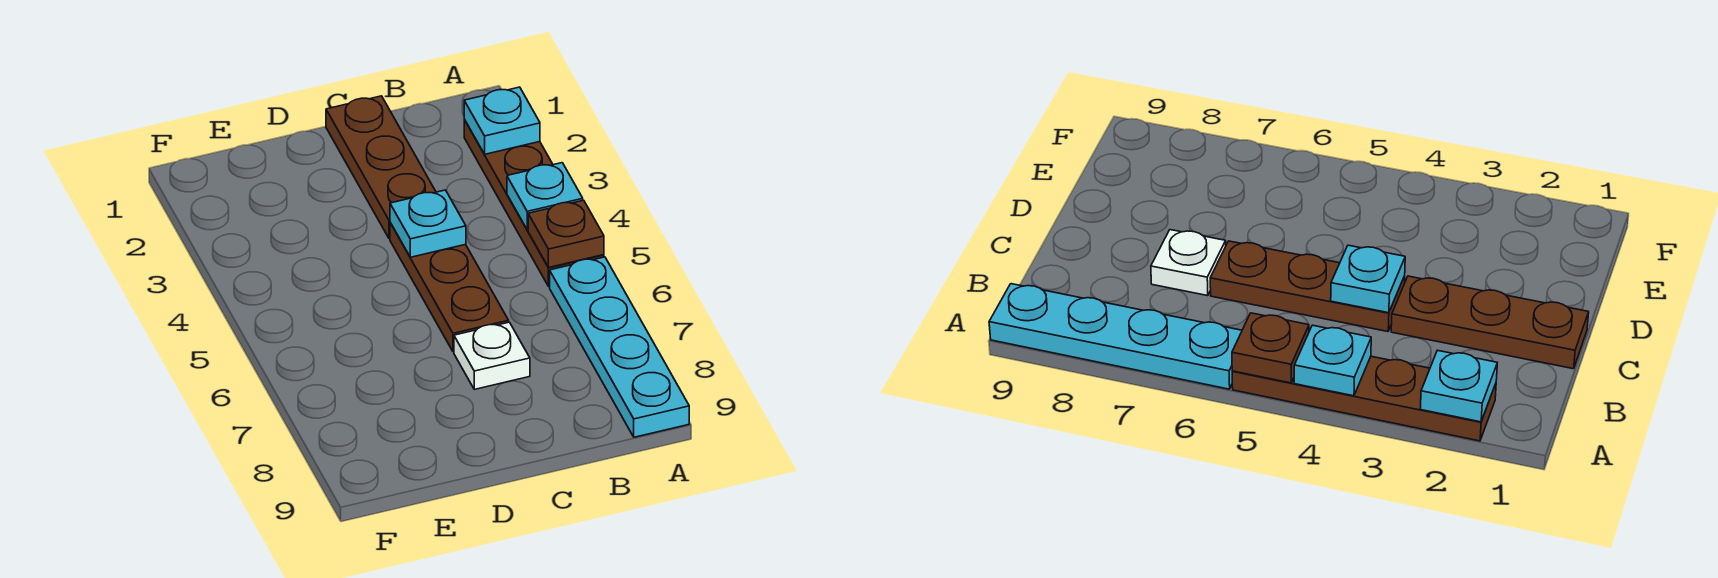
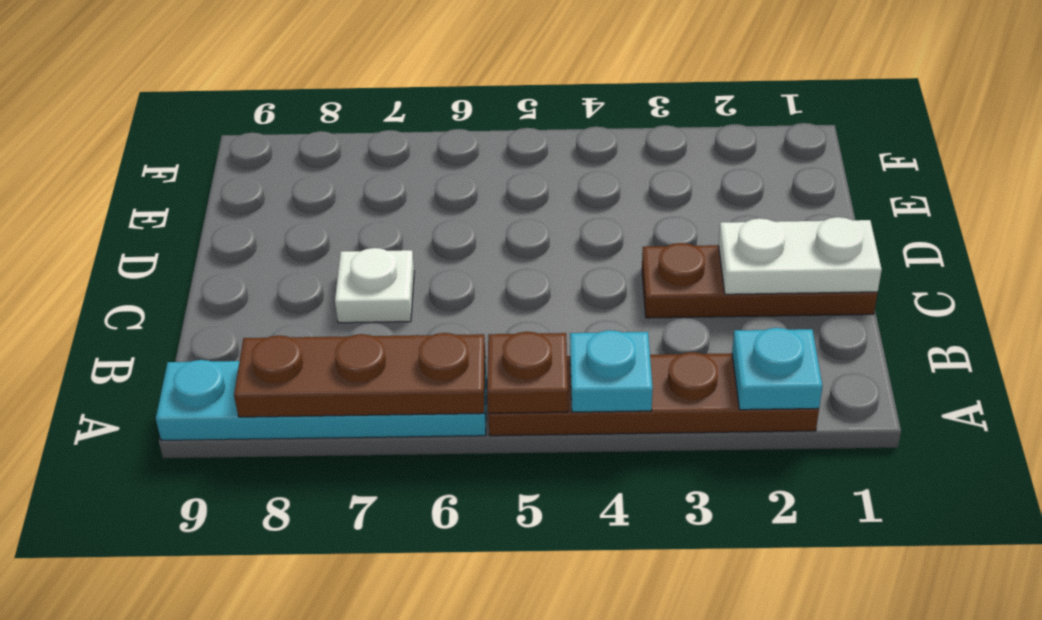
none -> white plate C1:C2 level 2
brown plate C4:C6 level 1 -> brown plate A6:A8 level 2
cyan plate C4 level 2 -> none

